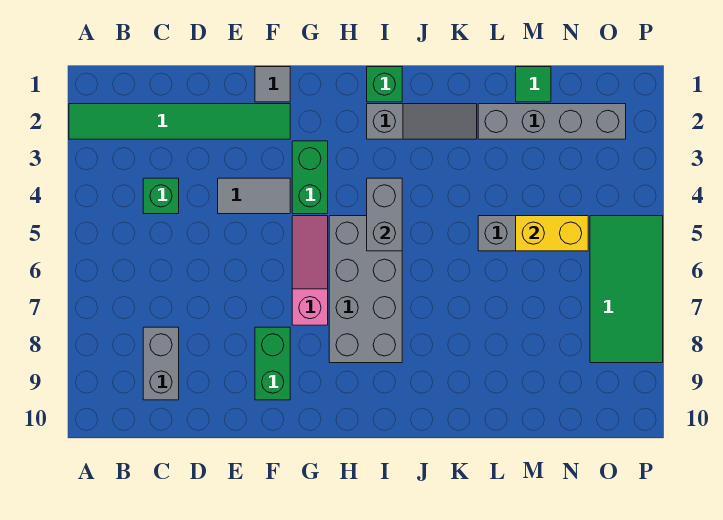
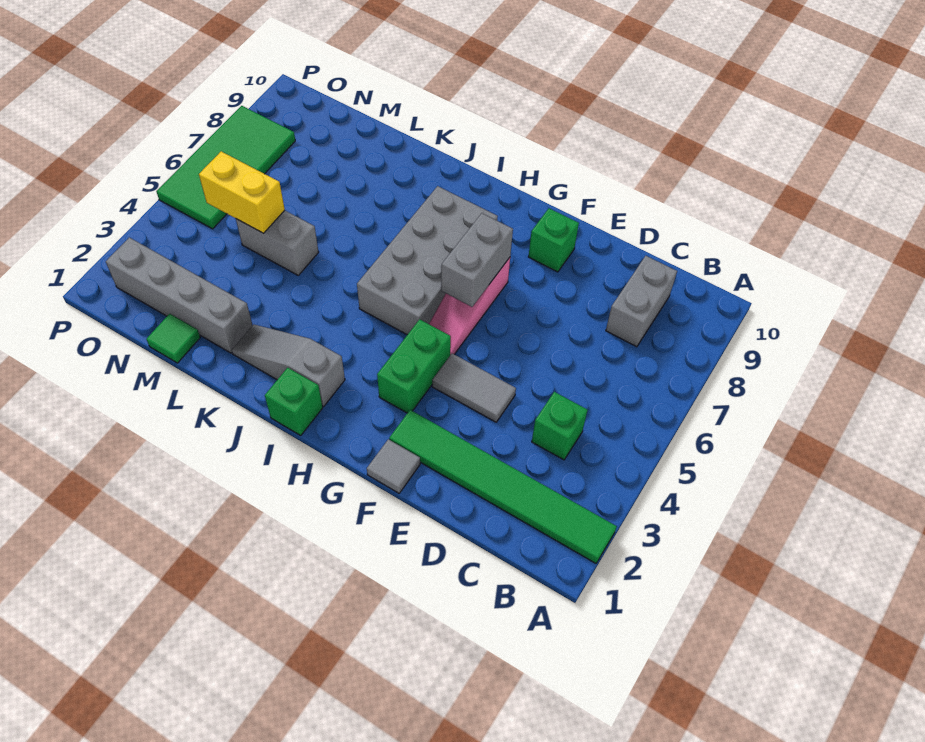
green brick F8:F9 level 1 -> green brick F9 level 1
grey brick I4:I5 level 2 -> grey brick G6:G7 level 2

